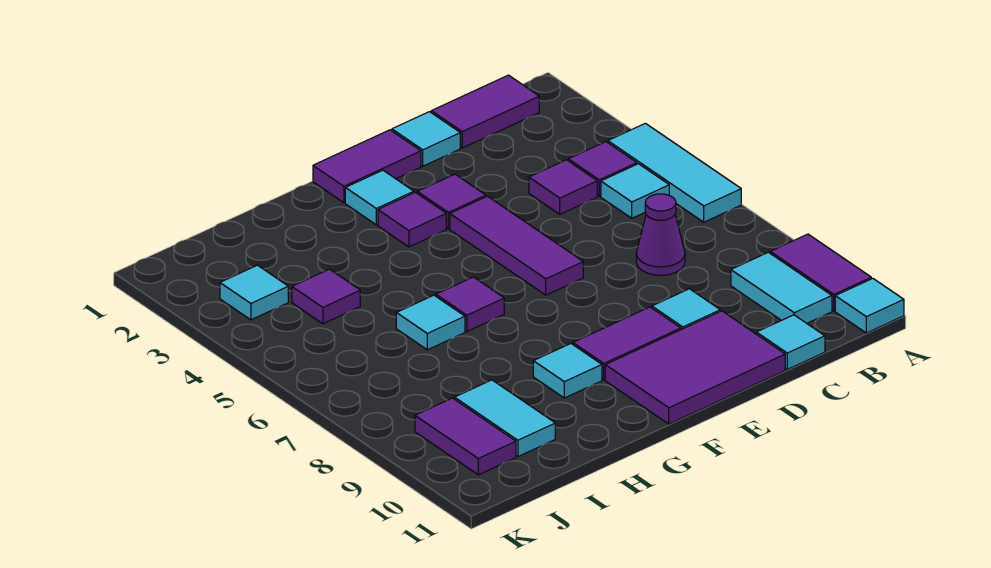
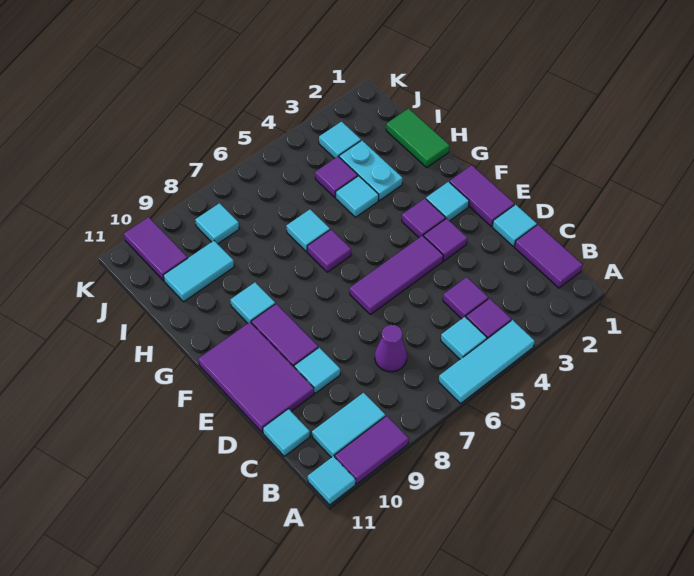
none -> green tile H1:I1 level 1
none -> cyan plate H3:I3 level 1
none -> cyan tile H4 level 1
none -> cyan tile J8 level 1
purple tile J9:J10 level 1 -> purple tile J10:K10 level 1

